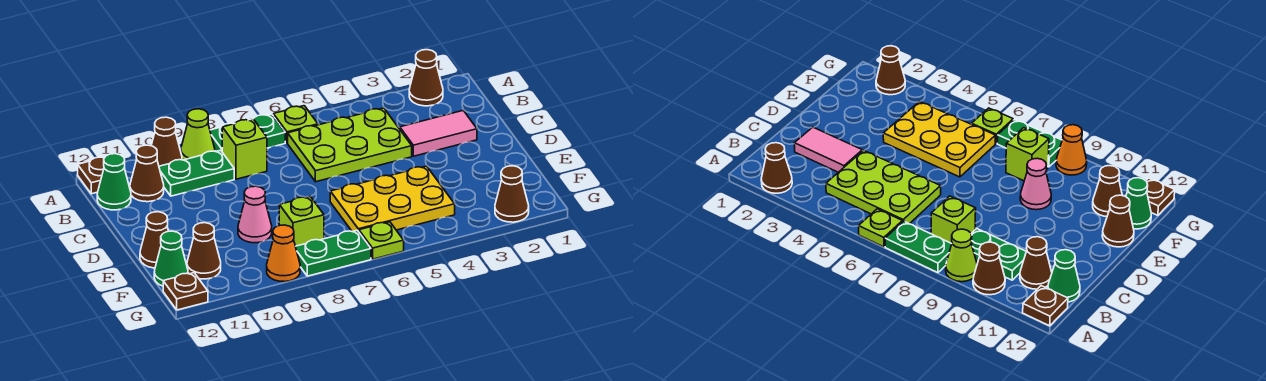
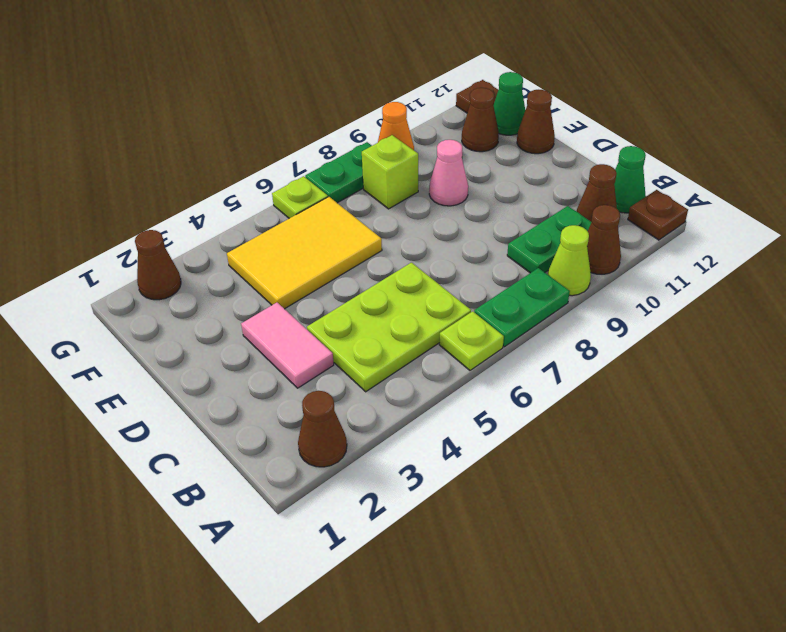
lime brick B8 level 1 -> none
pink tile C2:C3 level 1 -> pink tile C3:D3 level 1
yellow plate E4:F6 level 1 -> yellow tile E4:F6 level 1

